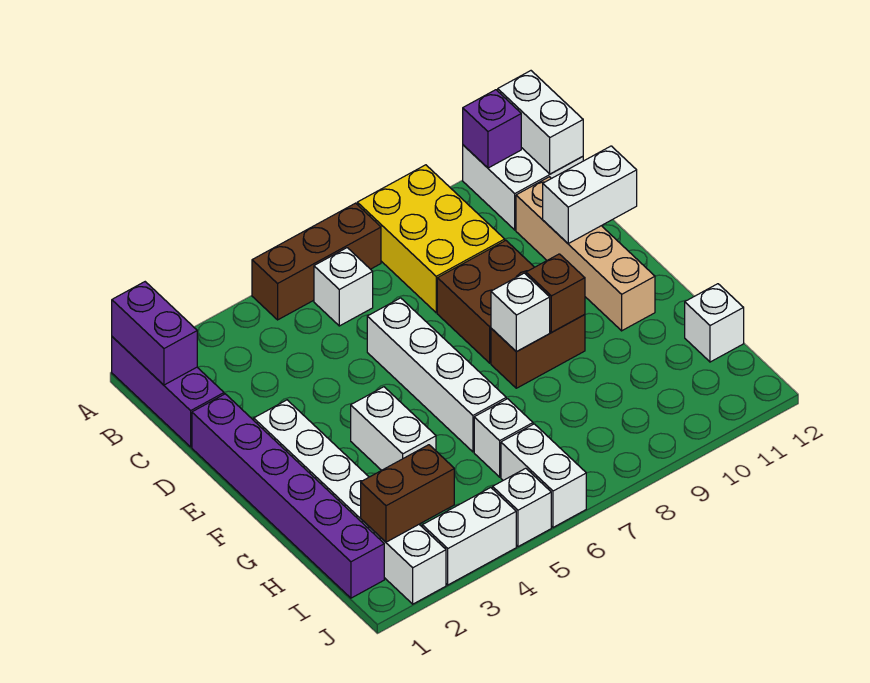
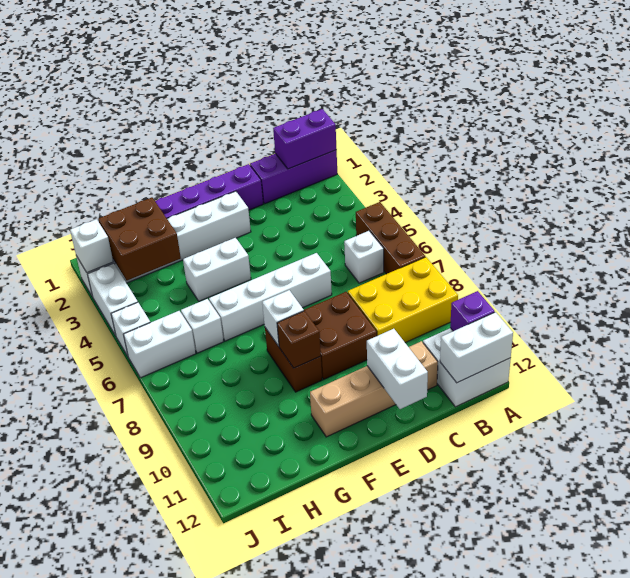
white brick H12 level 1 -> white brick J2 level 2
brown brick I2:I3 level 2 -> brown brick H2:I3 level 2

